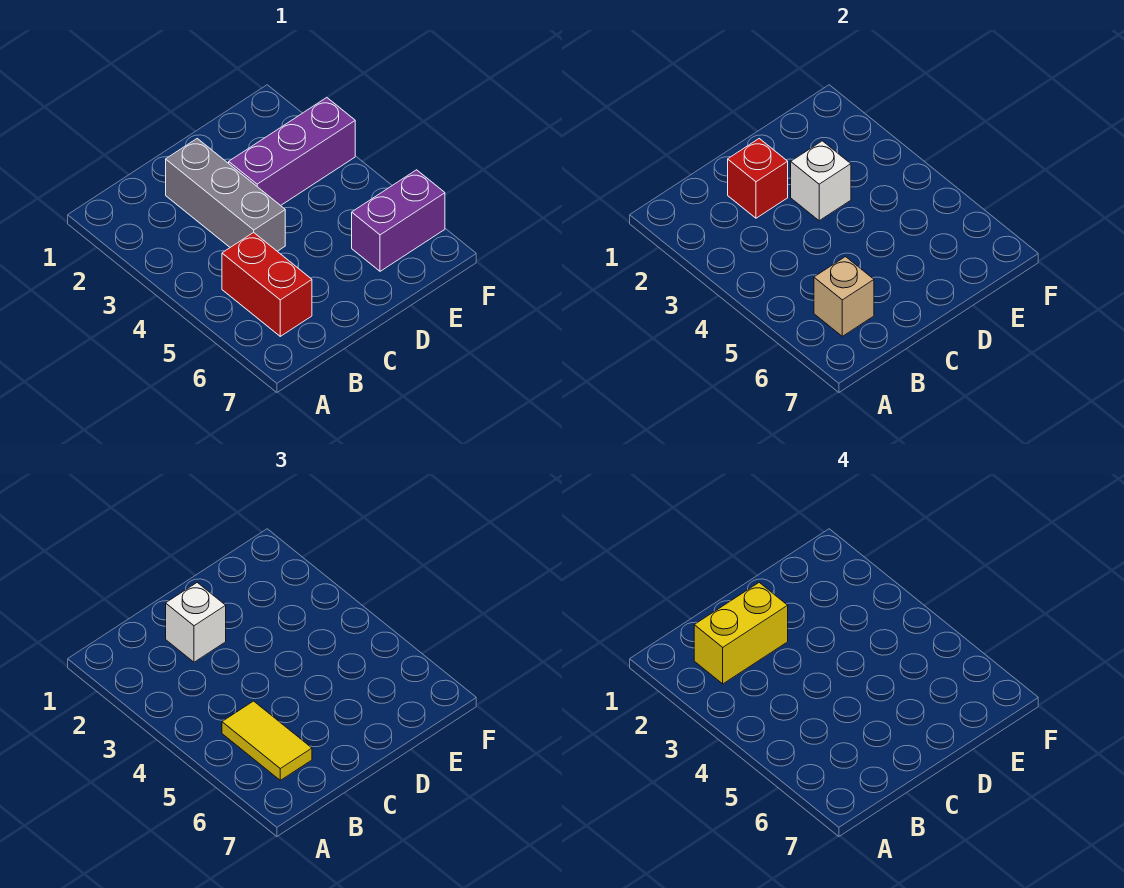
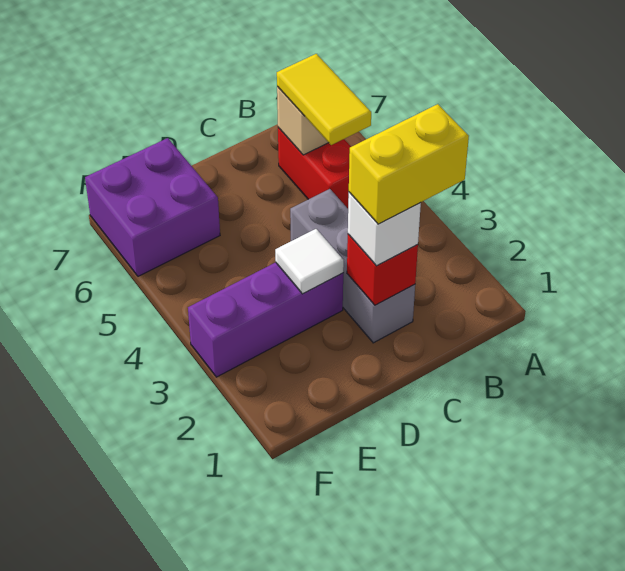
white brick D3 level 2 -> white tile D3 level 2
purple brick E6:F6 level 1 -> purple brick E6:F7 level 1

